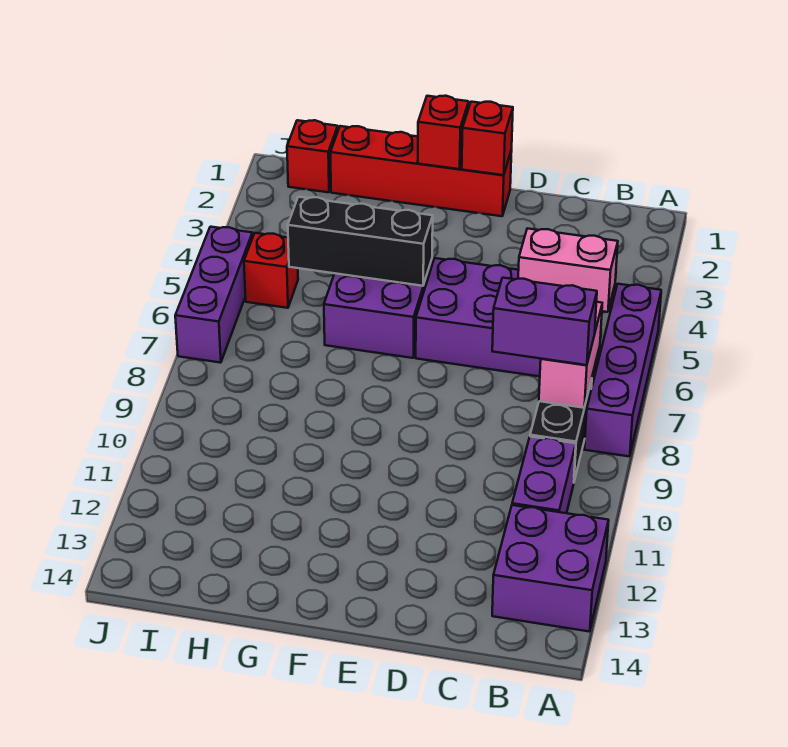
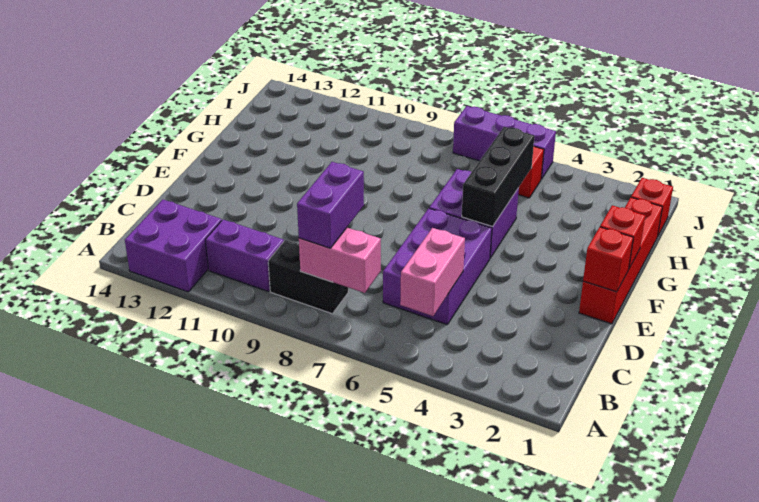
purple brick A5:A8 level 1 -> none

